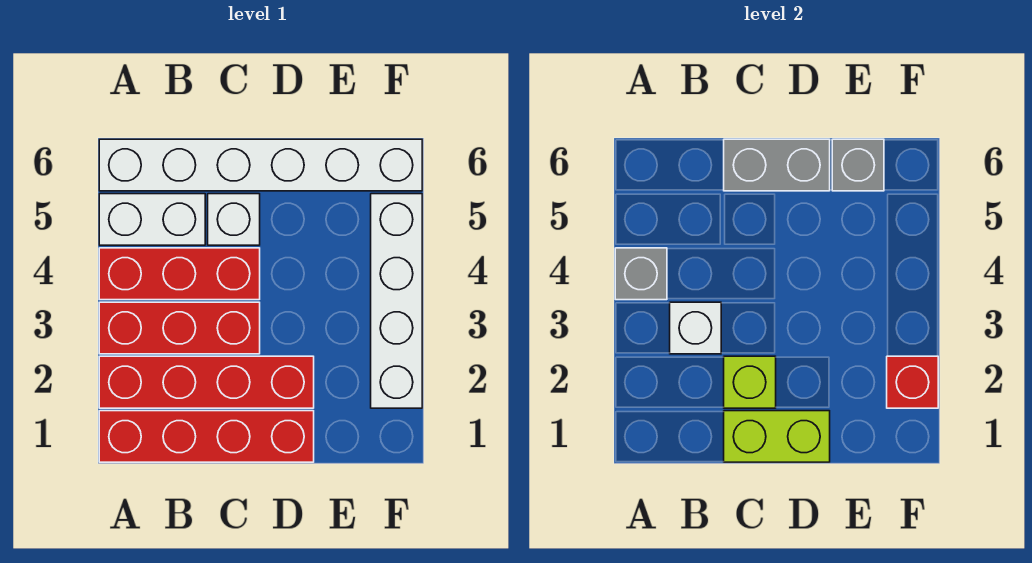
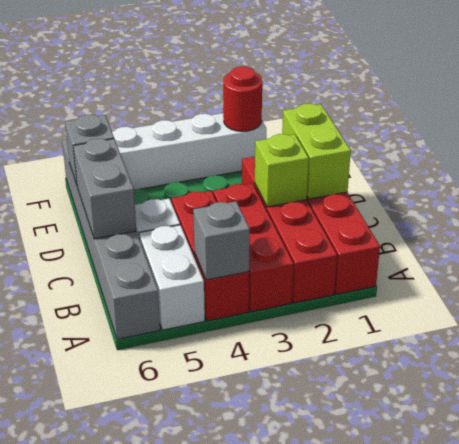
white brick A6:F6 level 1 -> grey brick A6:F6 level 1
white brick B3 level 2 -> none
red brick F2 level 2 -> red round brick F2 level 2

